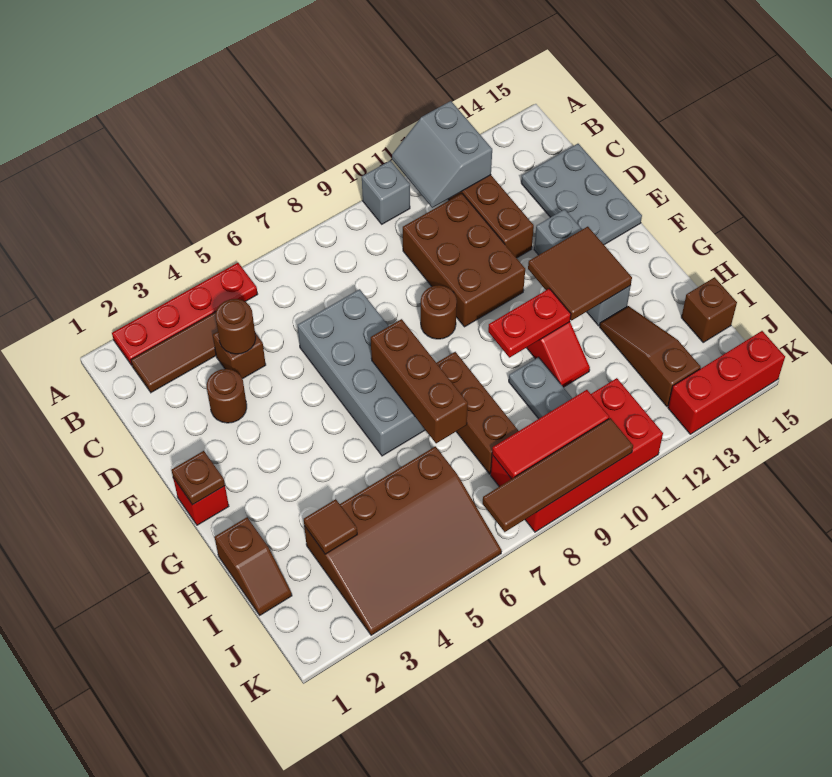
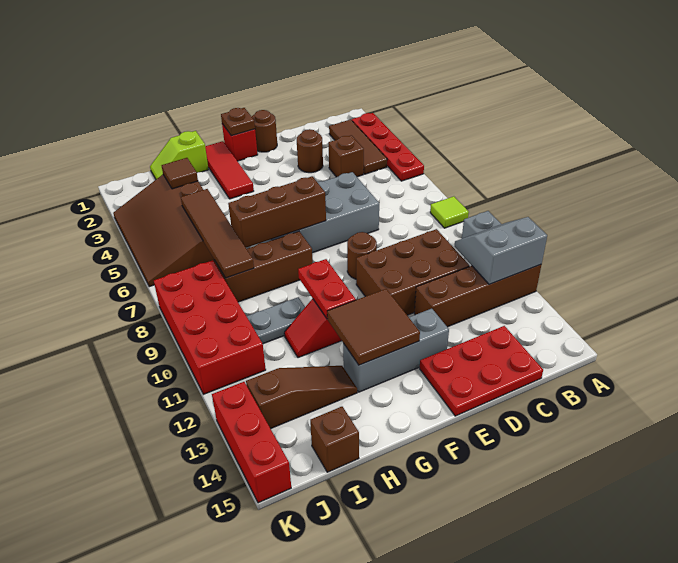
none -> lime tile A8 level 1
brown round brick C4 level 2 -> brown round brick E1 level 1
grey plate C14:E15 level 1 -> red plate C14:E15 level 1
brown slope H1:I1 level 1 top H -> lime slope H1:I1 level 1 top H
red tile J8:J10 level 2 -> red tile G1:G3 level 1
brown tile K7:K10 level 2 -> brown tile I5:I8 level 2

